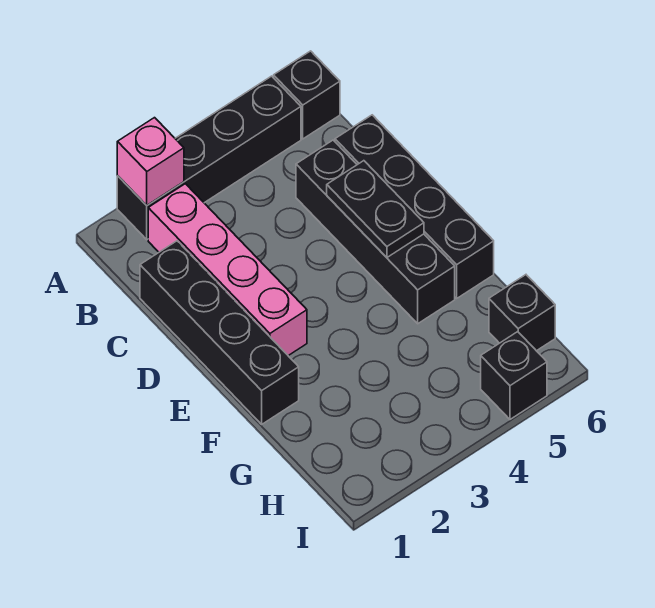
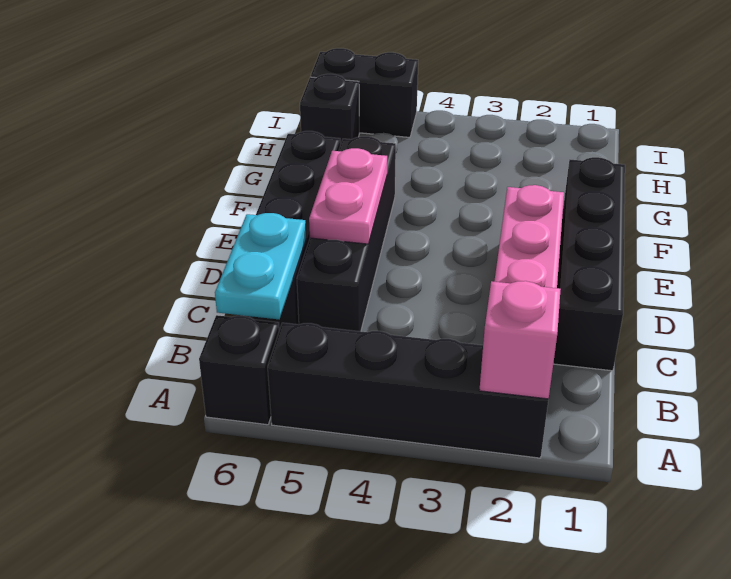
none -> cyan plate B6:C6 level 2
black plate D5:E5 level 2 -> pink plate D5:E5 level 2
black brick I5 level 1 -> black brick I5:I6 level 1

